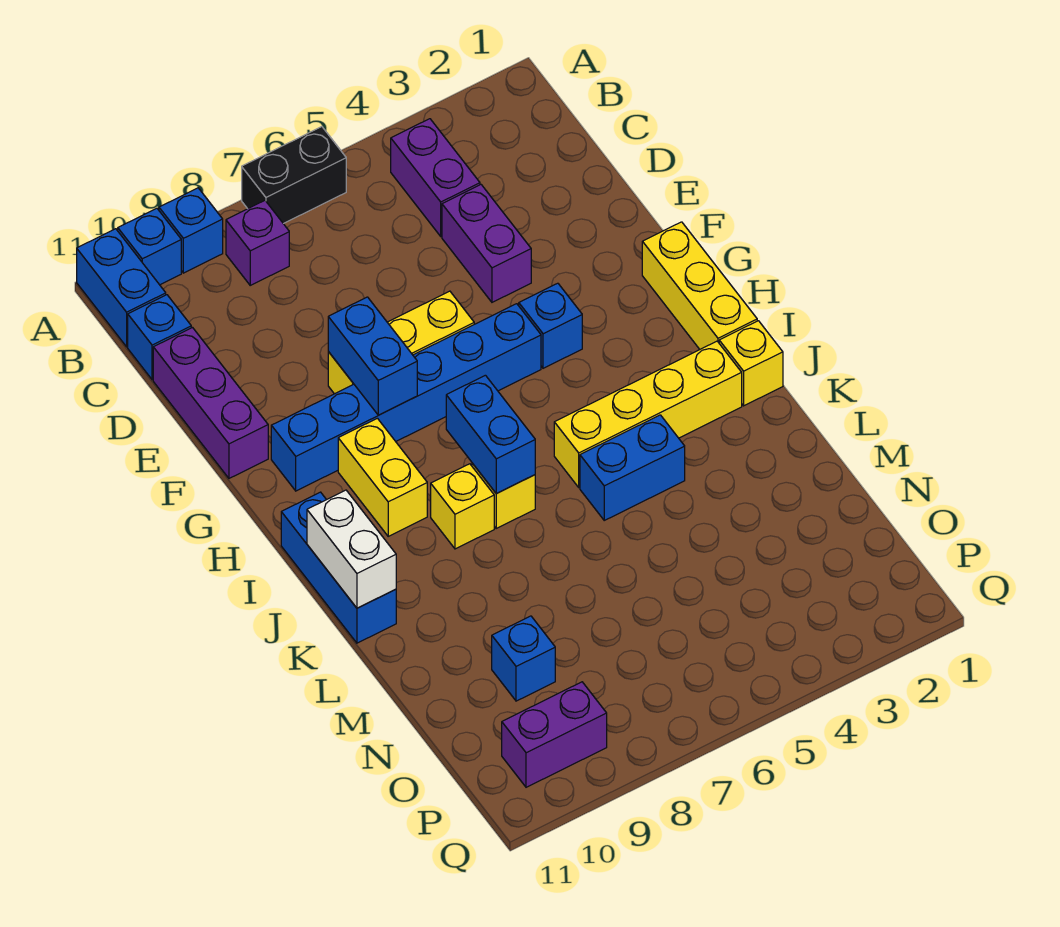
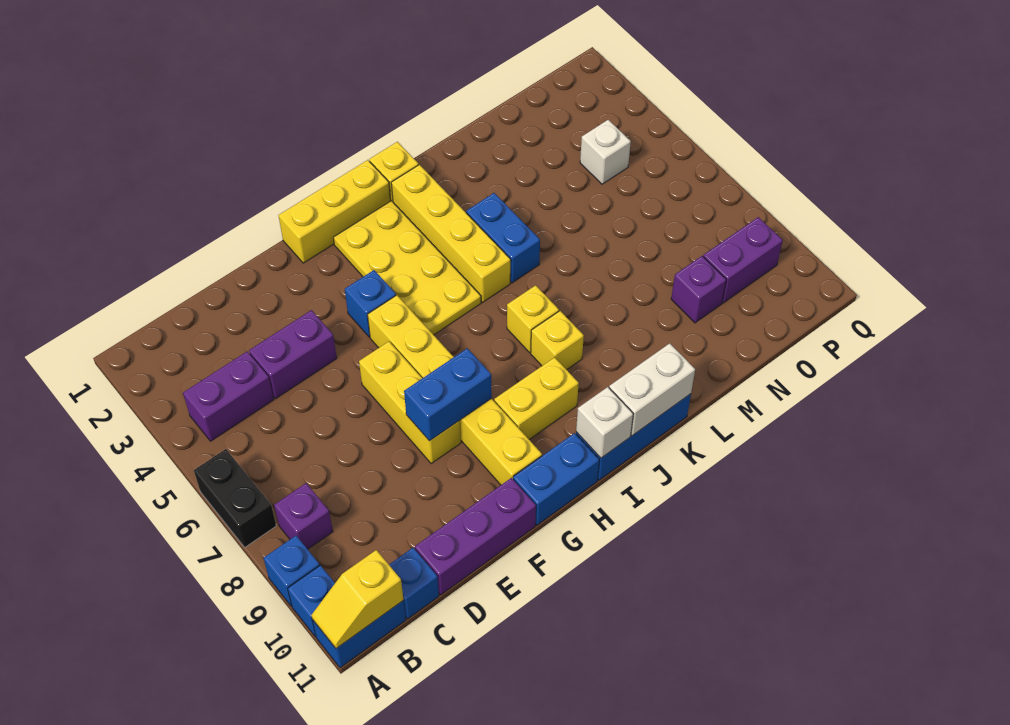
none -> yellow slope A11:B11 level 2 top B
blue brick G5:G10 level 1 -> yellow brick G5:G10 level 1
none -> yellow plate H2:I5 level 1
blue brick I7:J7 level 2 -> blue brick G11:H11 level 1
none -> white brick I11 level 2
blue brick N9 level 1 -> purple brick N9 level 1
none -> white brick O4 level 1
purple brick P9:P10 level 1 -> purple brick O9:P9 level 1

